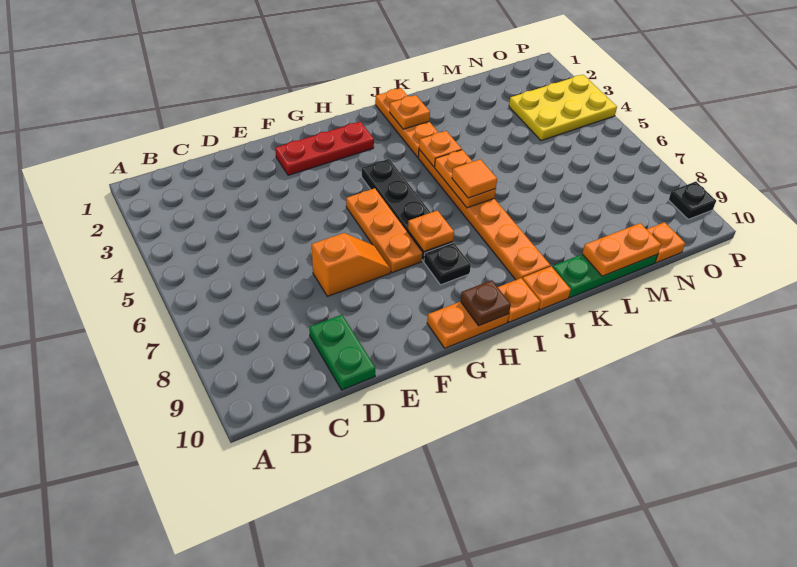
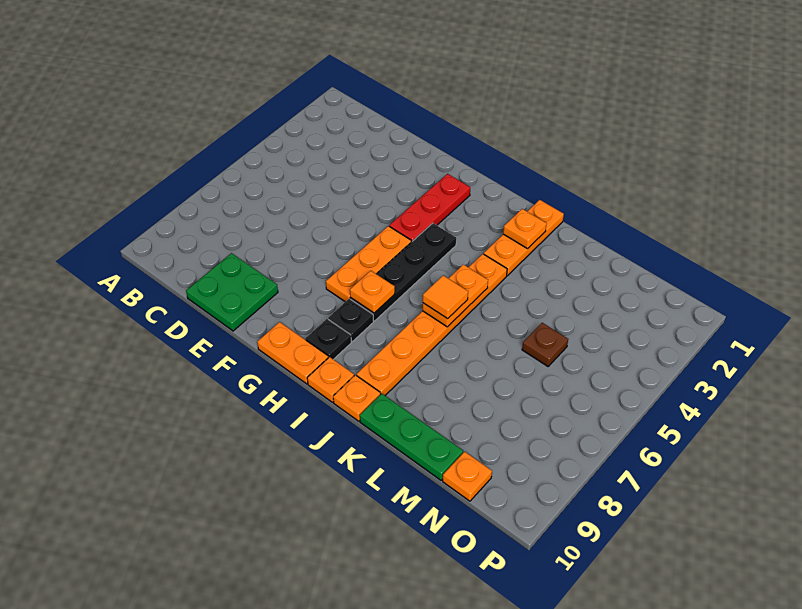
green plate D9:D10 level 1 -> green plate D9:E10 level 1
orange slope E7:F7 level 1 top E -> none
red plate F2:H2 level 1 -> red plate G2:G4 level 1
brown plate H10 level 2 -> brown plate M5 level 1
orange plate J4 level 2 -> none
orange plate L10:M10 level 2 -> none
yellow plate N3:P4 level 1 -> none
black plate P9 level 1 -> black plate H9 level 1

